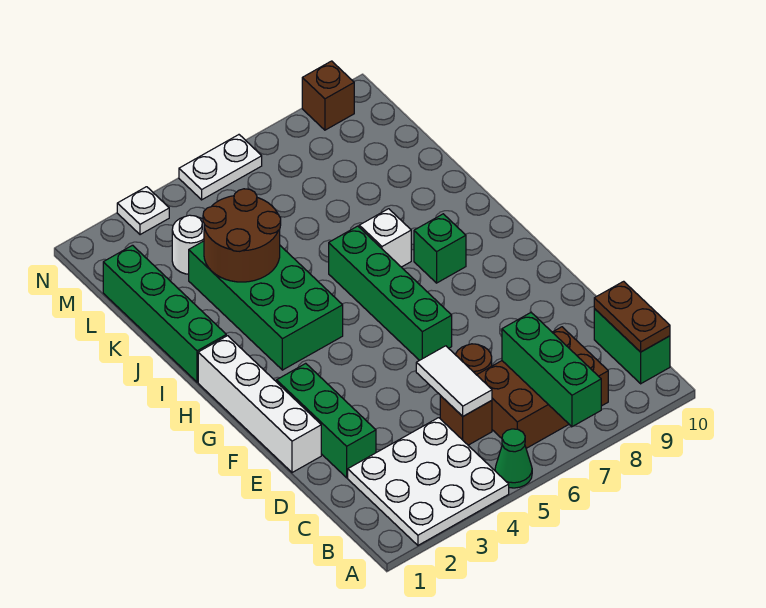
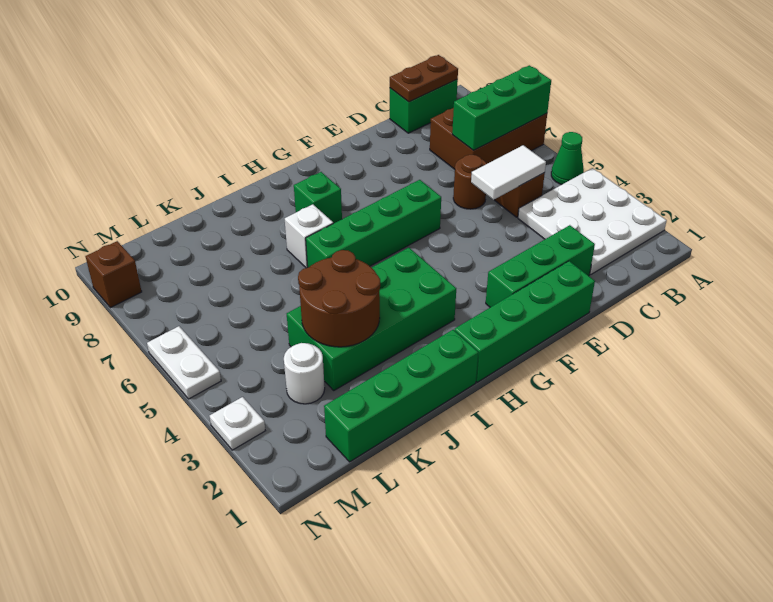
brown brick B6:C8 level 1 -> brown brick A7:C8 level 1
white brick E1:H1 level 1 -> green brick E1:H1 level 1

